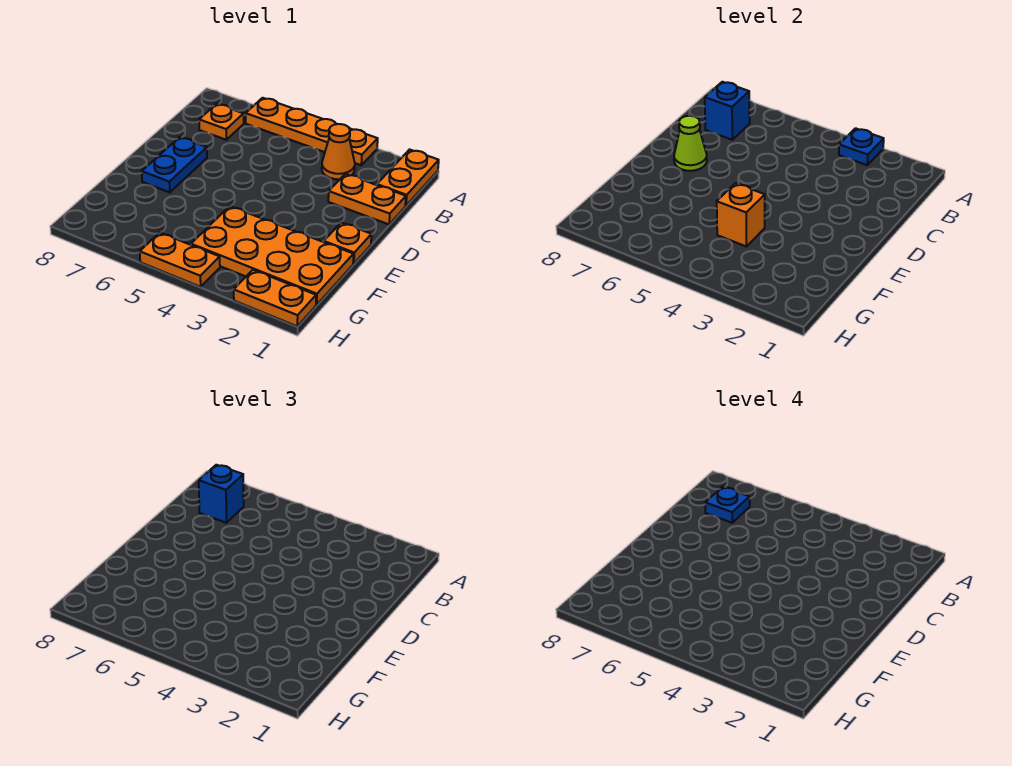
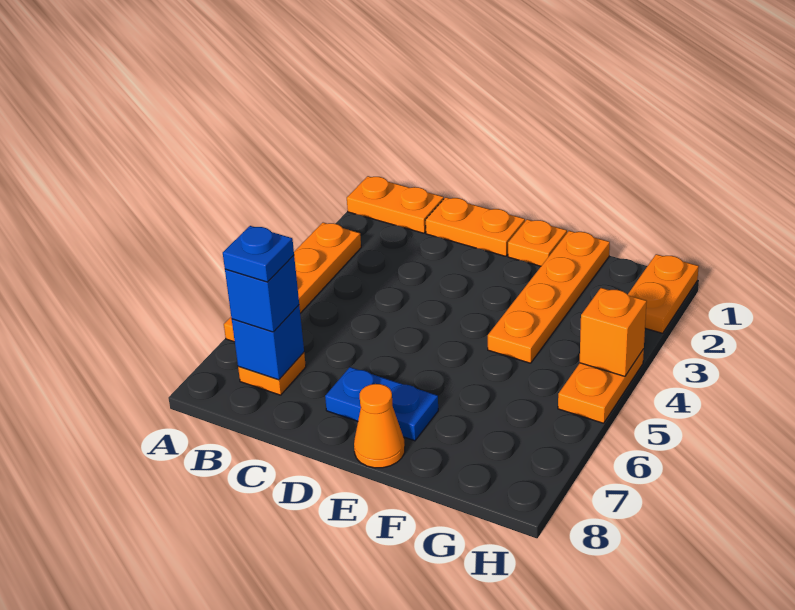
blue plate A3 level 2 -> none
orange cone B3 level 1 -> orange cone E8 level 1
orange plate C1:C2 level 1 -> orange plate C1:D1 level 1
lime cone D7 level 2 -> none
orange plate F1:G4 level 1 -> orange plate F1:F4 level 1
orange brick F4 level 2 -> orange brick H4 level 2

